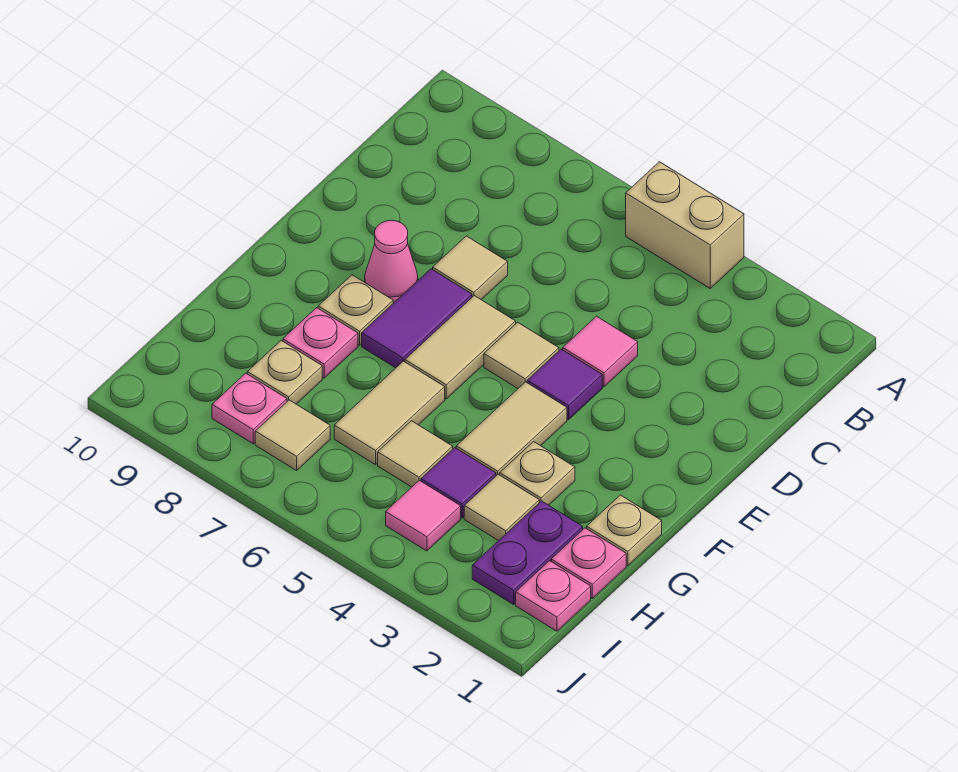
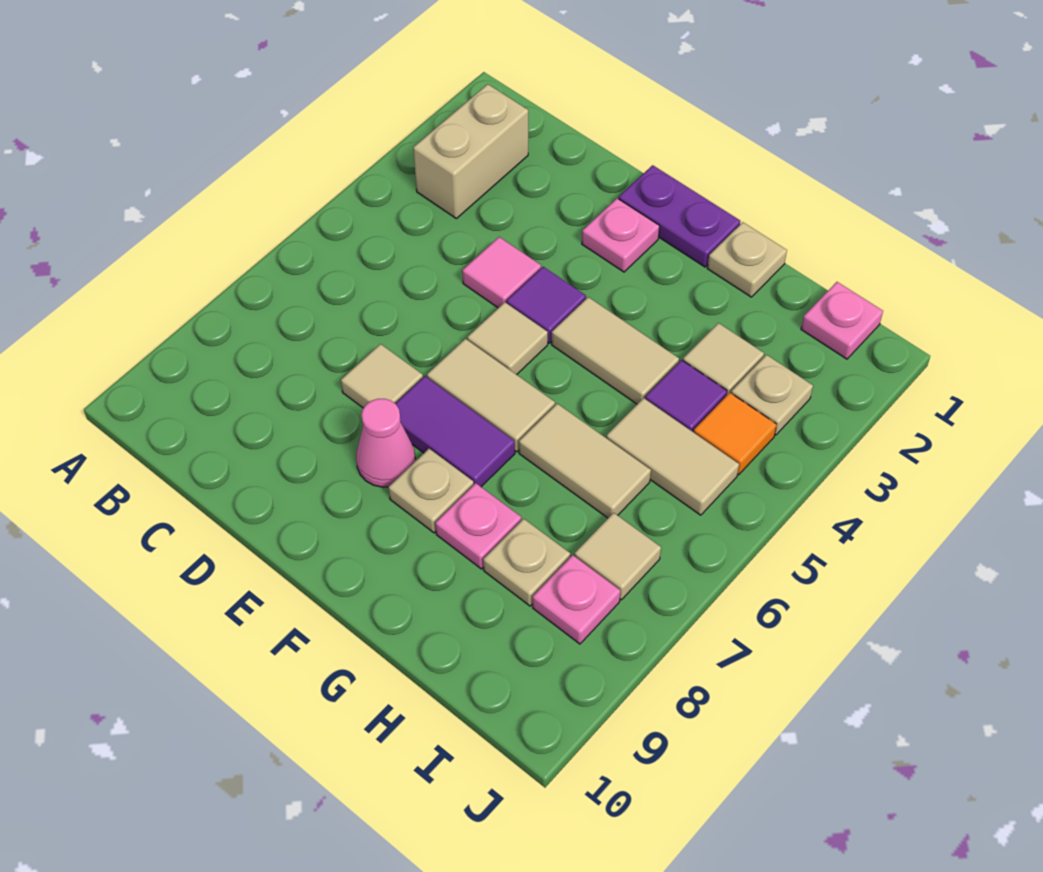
tan brick A4:A5 level 1 -> tan brick B2:B3 level 1
tan plate G3 level 1 -> tan plate I3 level 1
pink plate H1 level 1 -> pink plate E2 level 1
purple plate H2:I2 level 1 -> purple plate E1:F1 level 1
tan tile H5 level 1 -> tan tile H5:I5 level 1
pink tile I4 level 1 -> orange tile I4 level 1

